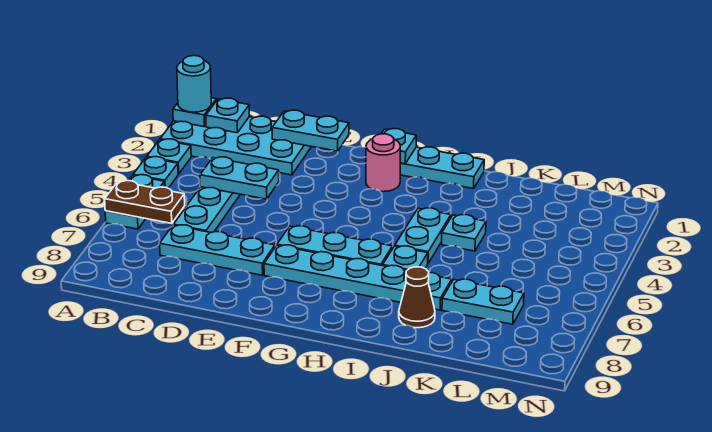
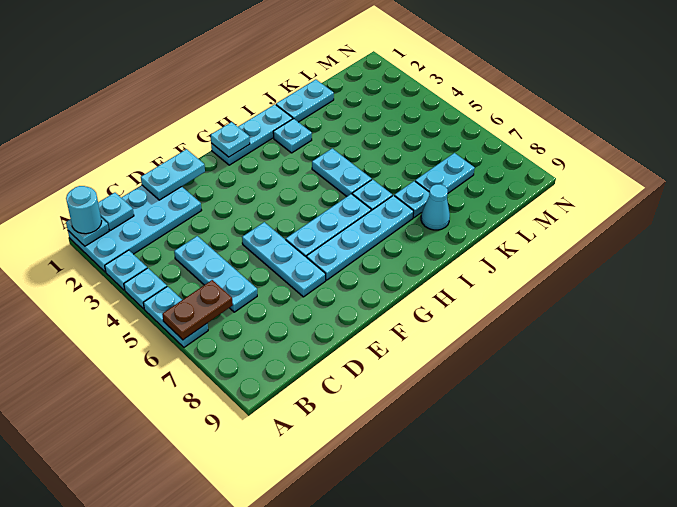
cyan plate C4:D4 level 2 -> cyan plate J1:K1 level 1
cyan plate C7:E7 level 1 -> cyan plate E5:E7 level 1
pink round brick G2 level 1 -> none
cyan plate J4 level 1 -> cyan plate I2 level 1
brown cone J8 level 1 -> cyan cone J8 level 1

